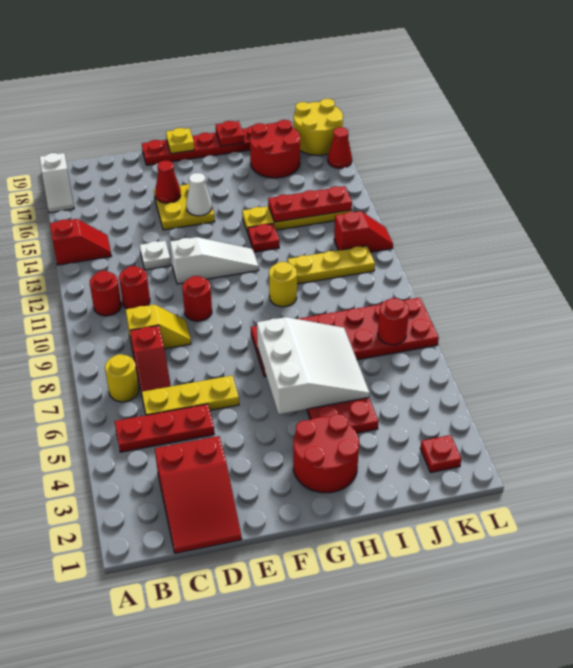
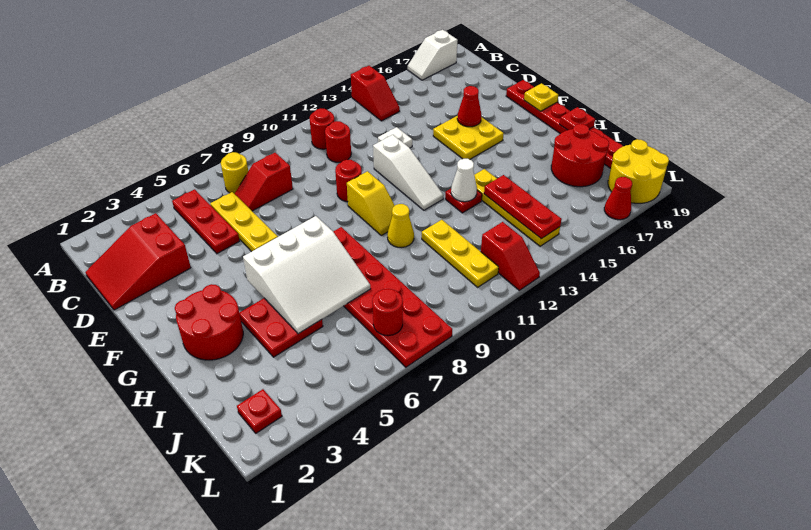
yellow slope C9:D9 level 1 top C -> yellow slope F10:G10 level 1 top F
white cone F15 level 2 -> white cone H13 level 2
yellow round brick H10 level 1 -> yellow cone H10 level 1

